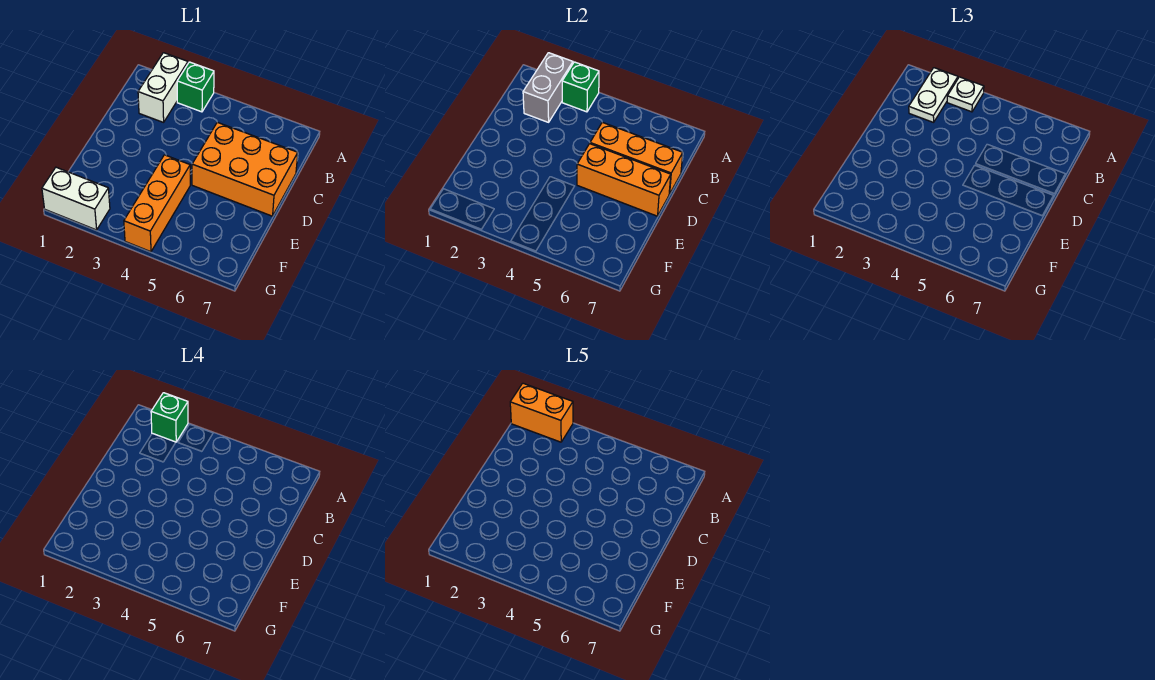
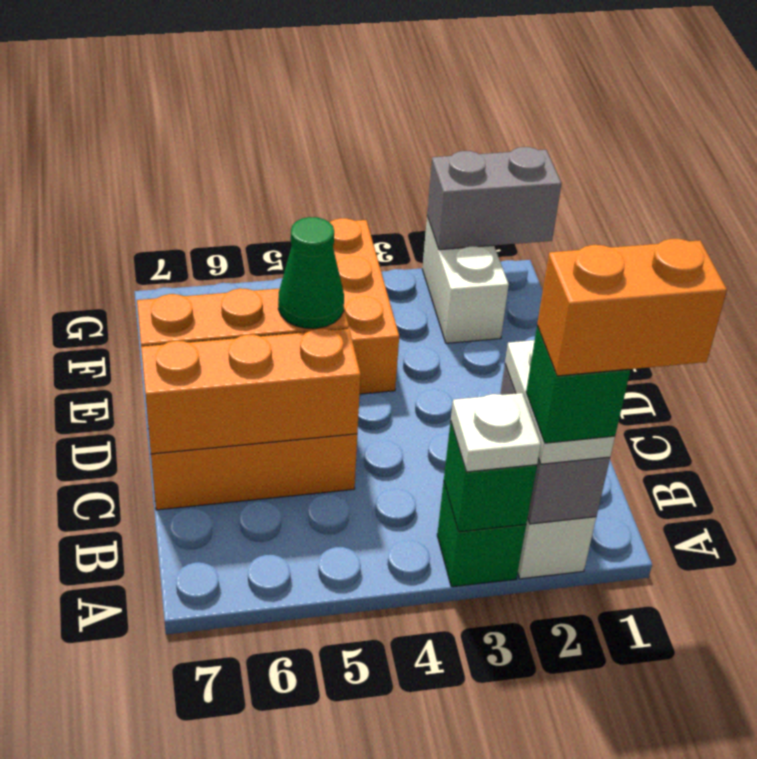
none -> green cone D5 level 3
white brick G1:G2 level 1 -> white brick F2:G2 level 1
none -> grey brick G1:G2 level 2

